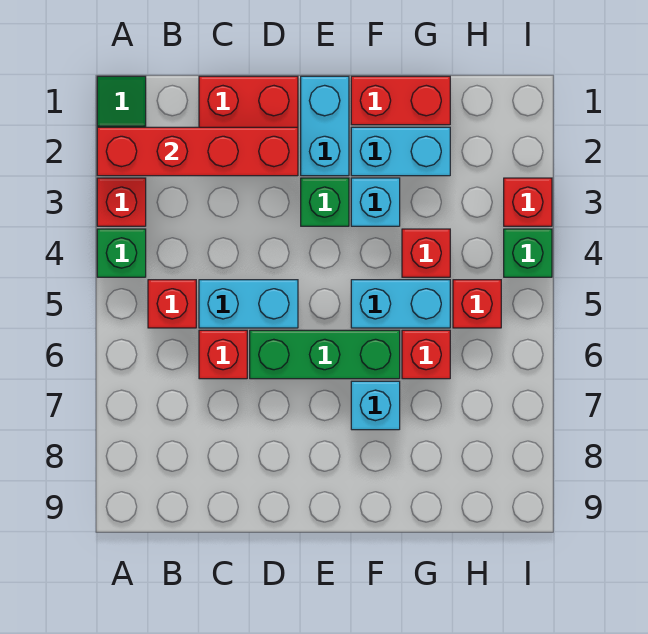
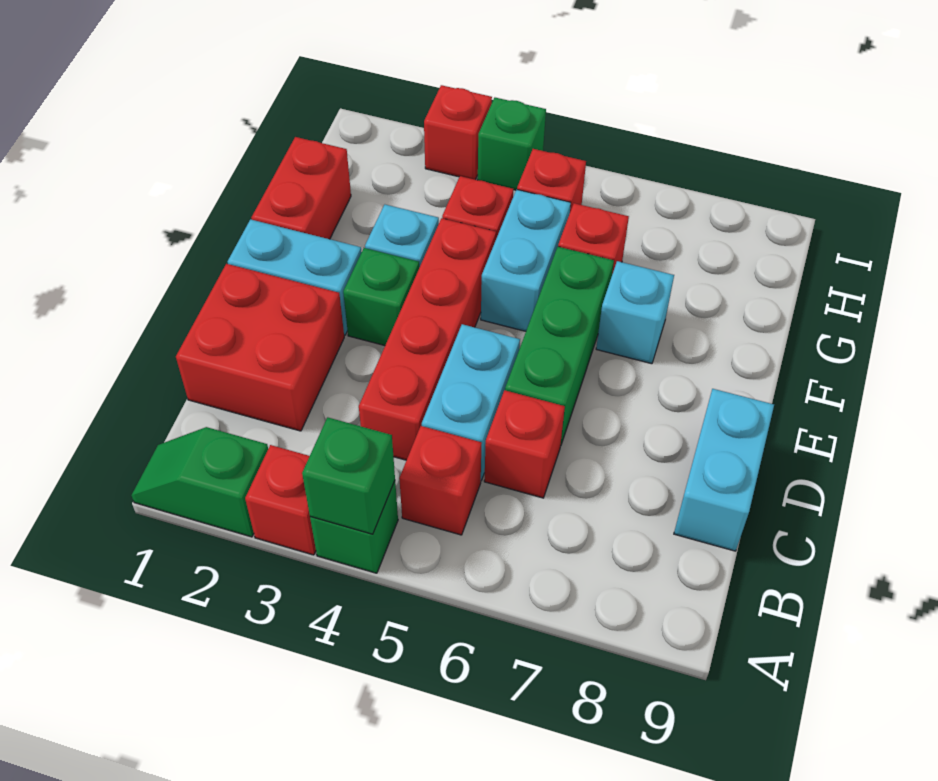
red brick A2:D2 level 2 -> red brick C4:F4 level 1
none -> green brick A4 level 2
cyan brick F2:G2 level 1 -> cyan brick C9:D9 level 1

